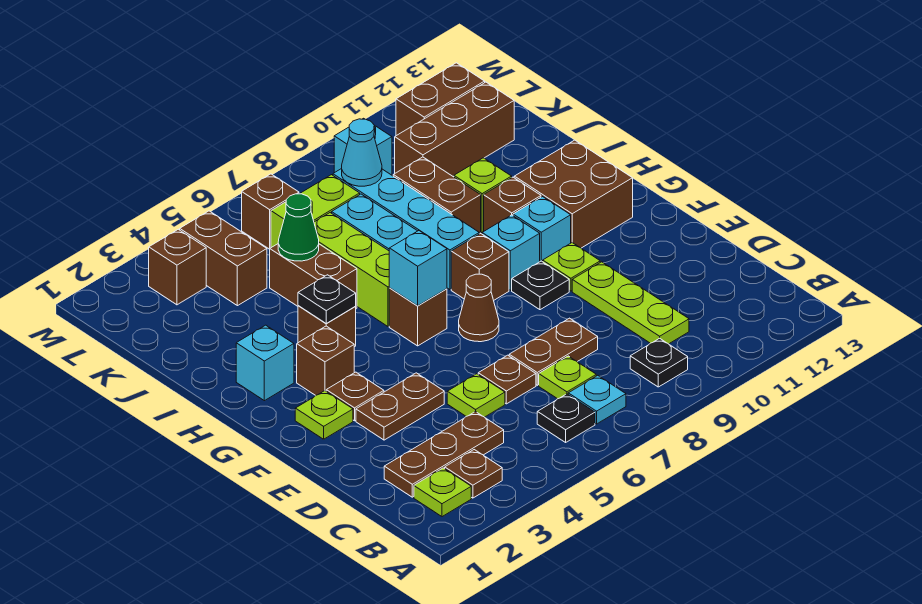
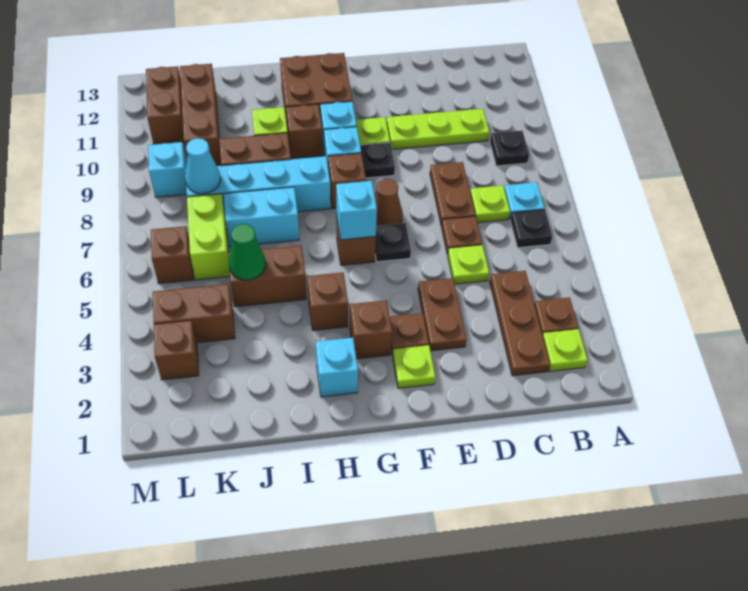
black plate H4 level 2 -> black plate F6 level 1
lime brick H6:J6 level 1 -> none

